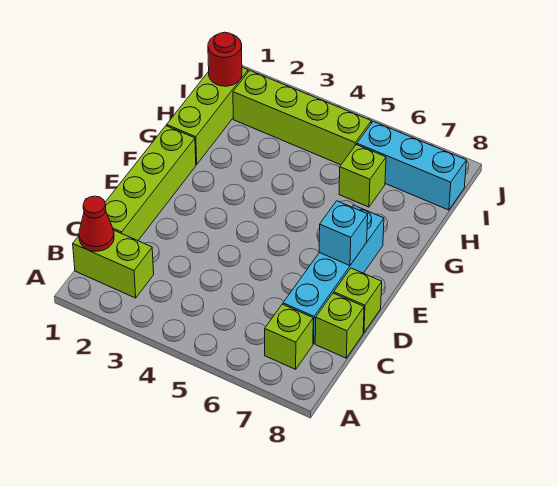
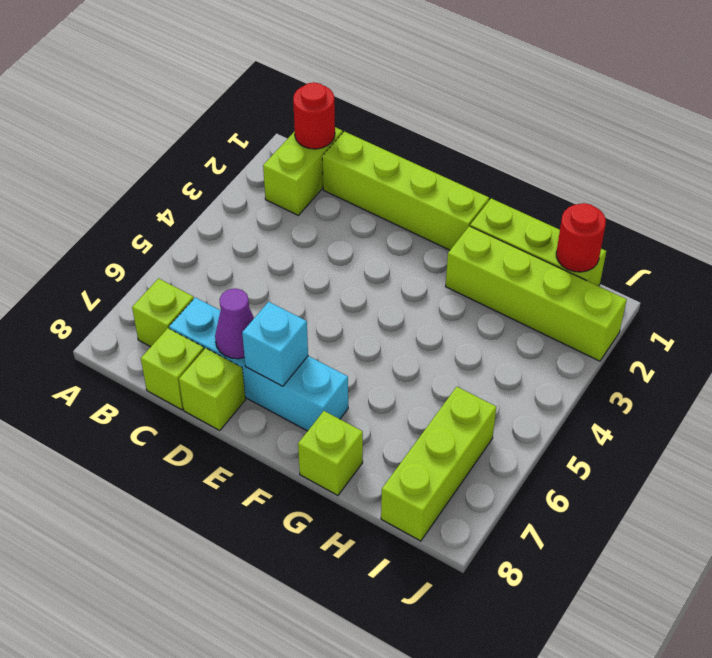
red cone B1 level 2 -> red round brick B1 level 2
none -> purple cone D7 level 2
lime brick H6 level 1 -> lime brick G8 level 1
lime brick I2:I5 level 1 -> lime brick G2:J2 level 1
cyan brick I6:I8 level 1 -> lime brick I6:I8 level 1

